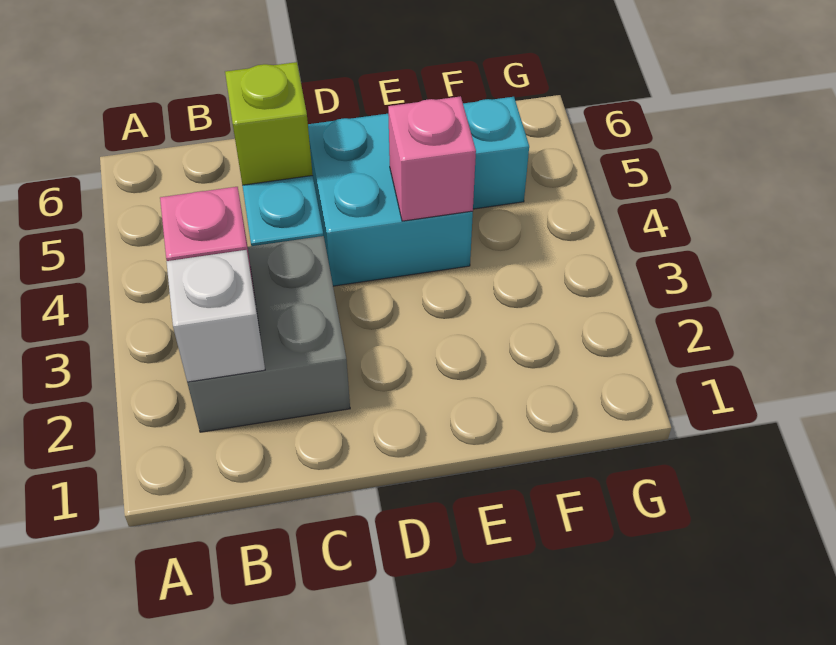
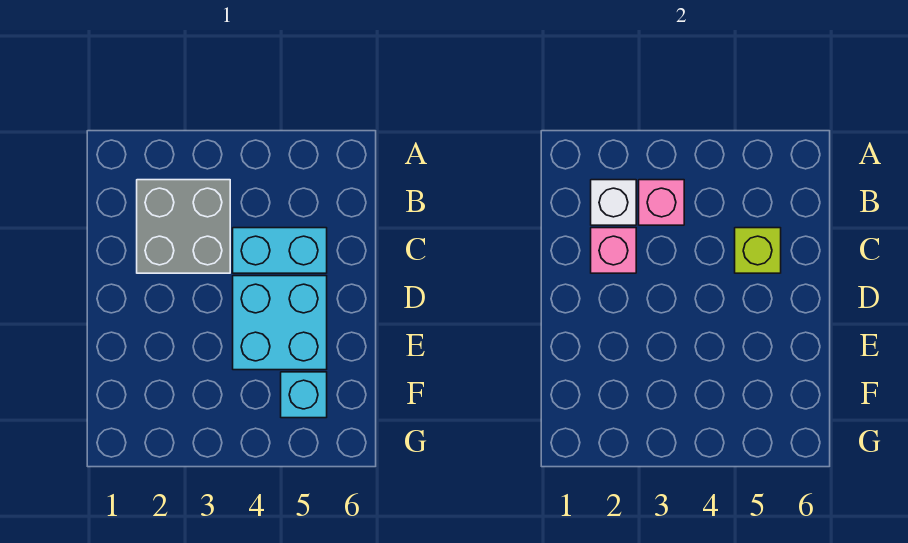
pink brick E4 level 2 -> pink brick C2 level 2

